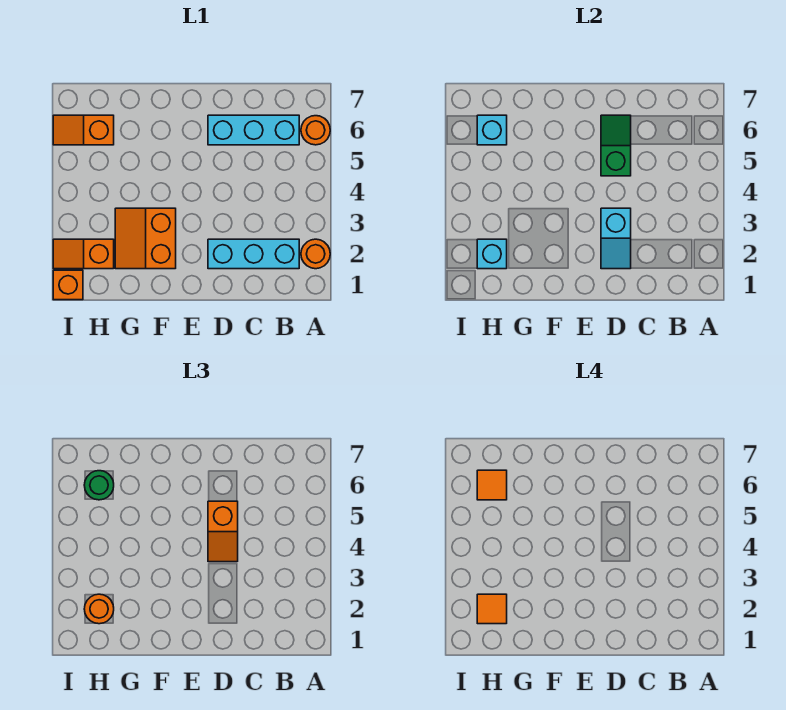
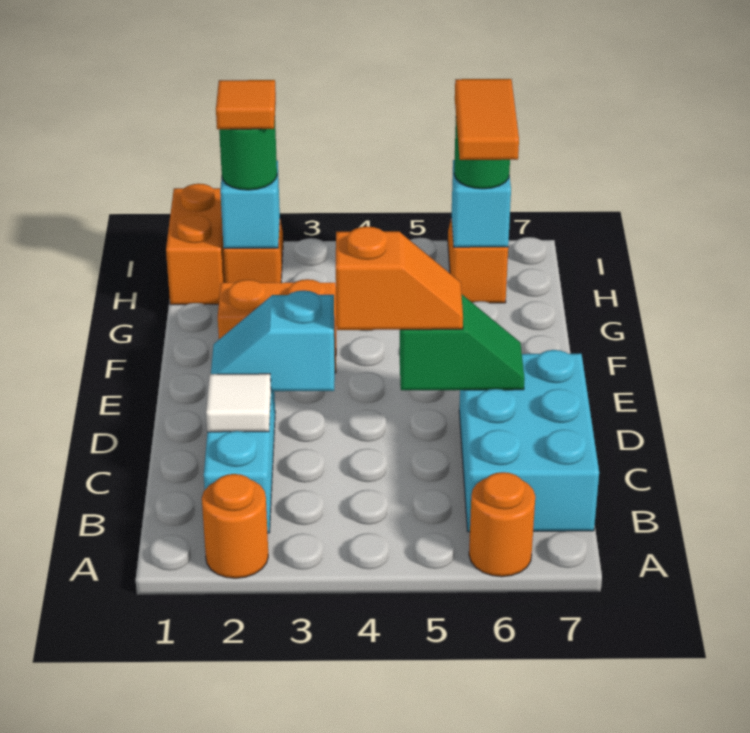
cyan brick B6:D6 level 1 -> cyan brick B6:D7 level 1
none -> white tile C2 level 2
orange slope D4:D5 level 3 top 5 -> orange slope D4:D5 level 3 top 4
orange round brick H2 level 3 -> green round brick H2 level 3
orange tile H6 level 4 -> orange tile G6:H6 level 4
orange brick I1 level 1 -> orange brick H1:I1 level 1

